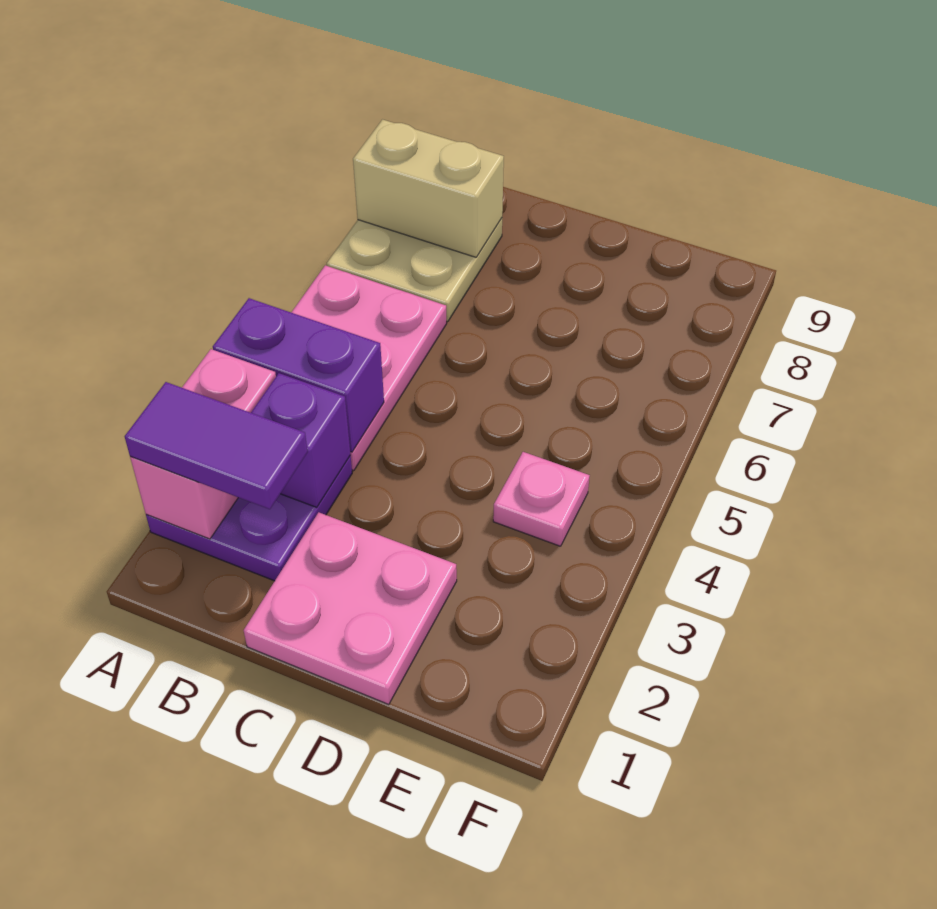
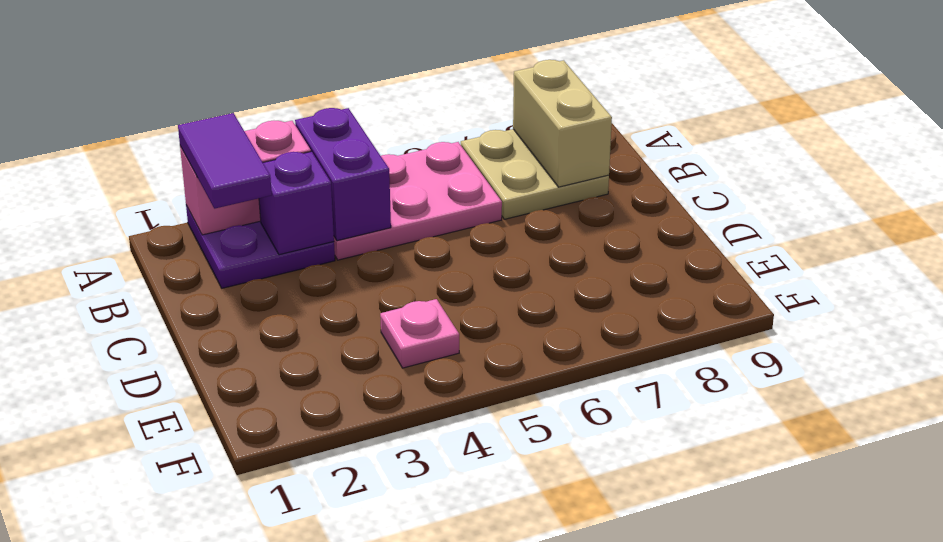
pink plate C1:D2 level 1 -> none

